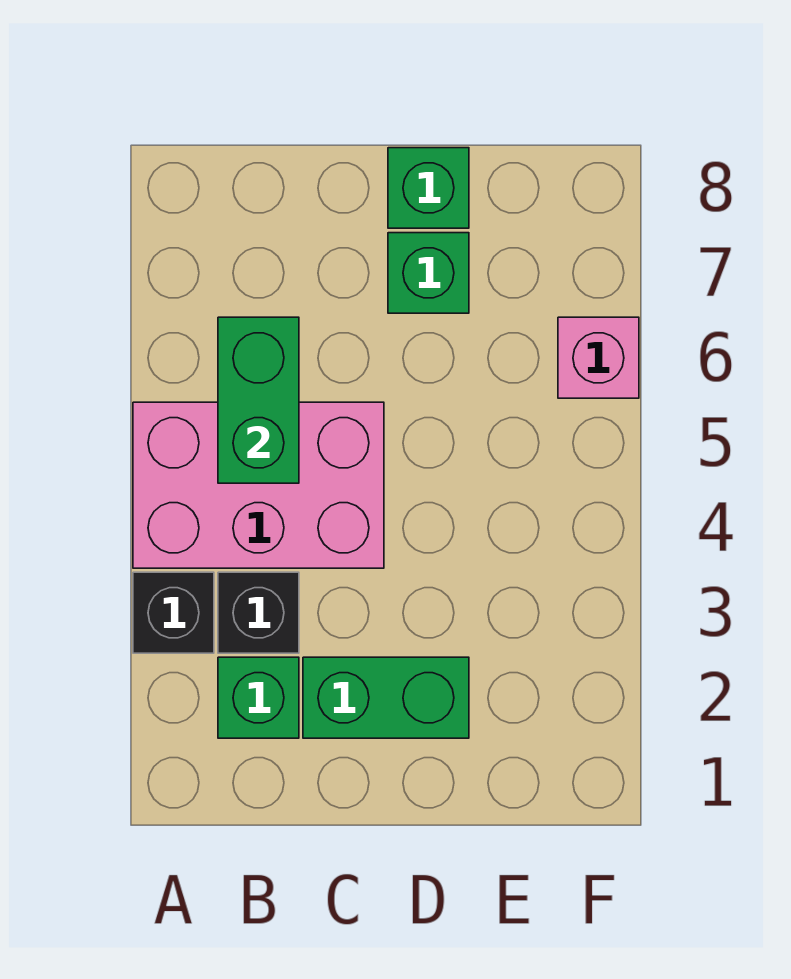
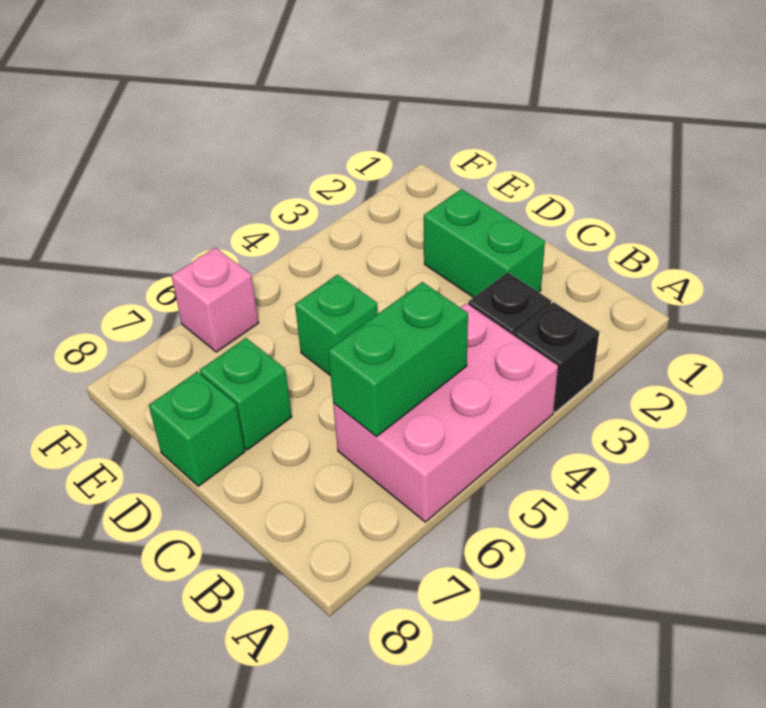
pink brick A4:C5 level 1 -> pink brick A4:B6 level 1
green brick B2 level 1 -> green brick D5 level 1

